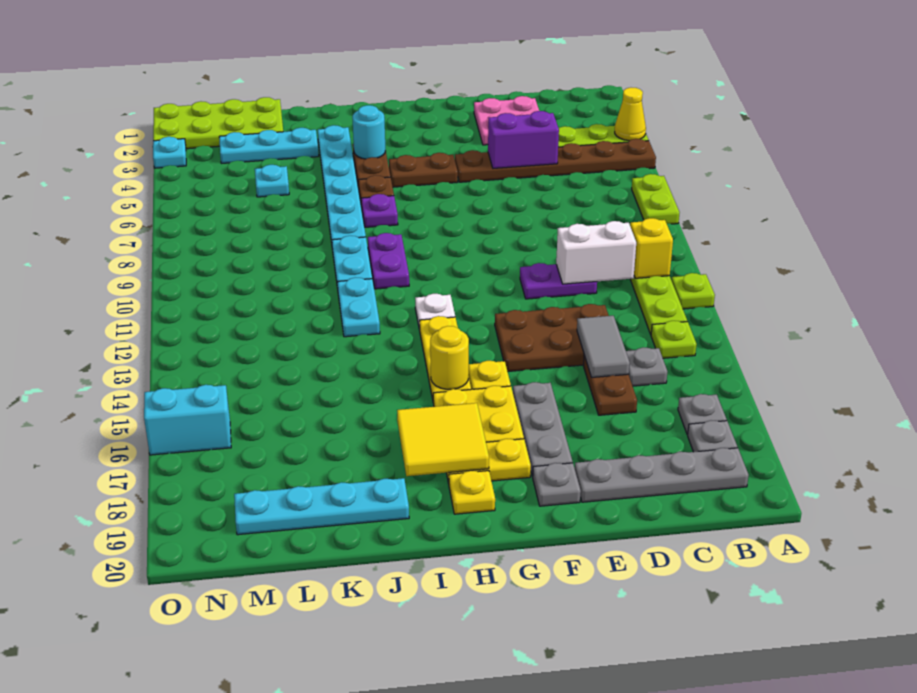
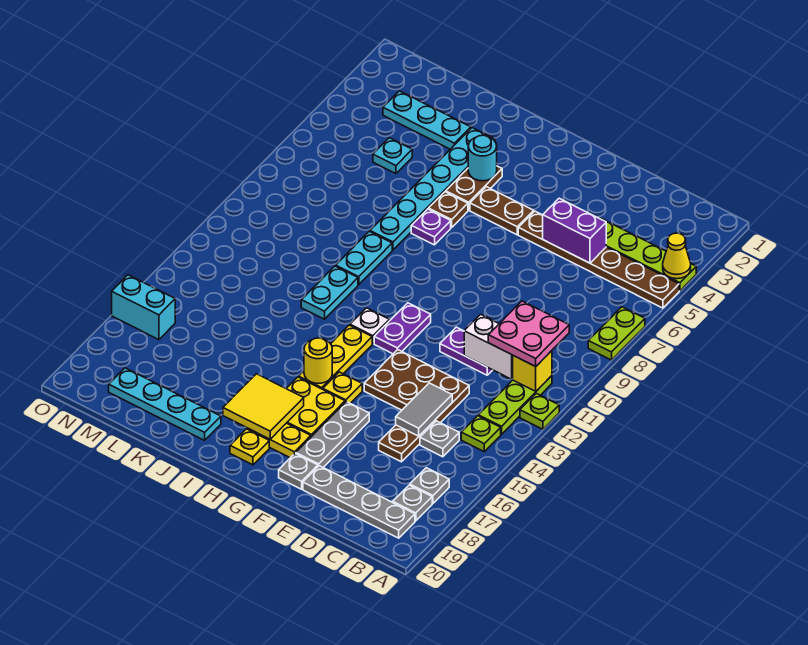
pink plate D2:E3 level 1 -> pink plate B10:C11 level 3
purple plate I9:I10 level 1 -> purple plate G11:G12 level 1
lime plate L1:O2 level 1 -> none
cyan plate O3 level 1 -> none

